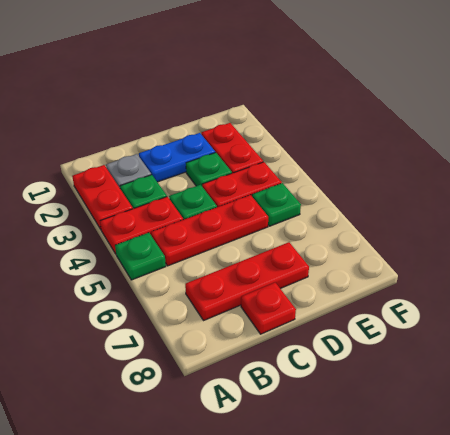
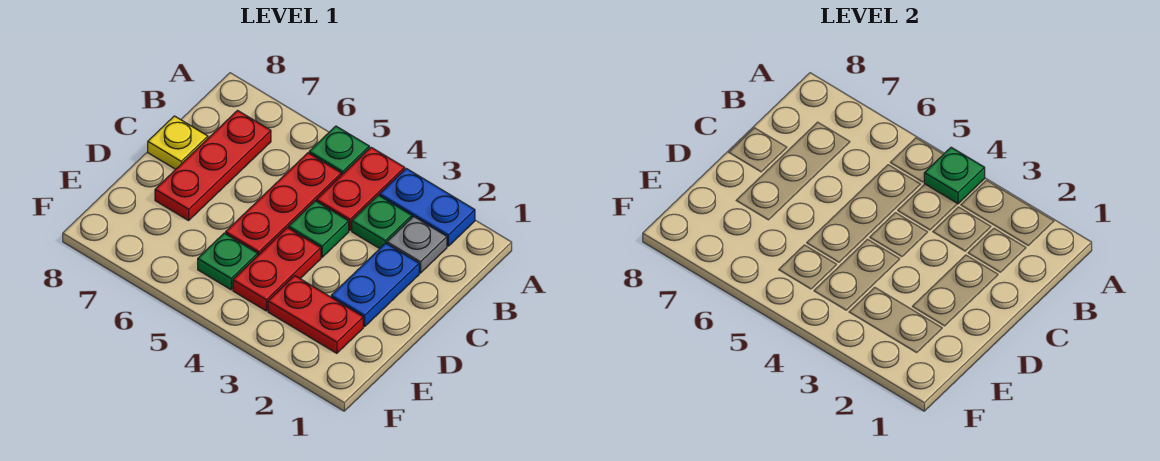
red plate A2:A3 level 1 -> blue plate A2:A3 level 1
red plate C8 level 1 -> yellow plate C8 level 1
green plate D3 level 1 -> green plate A4 level 2

